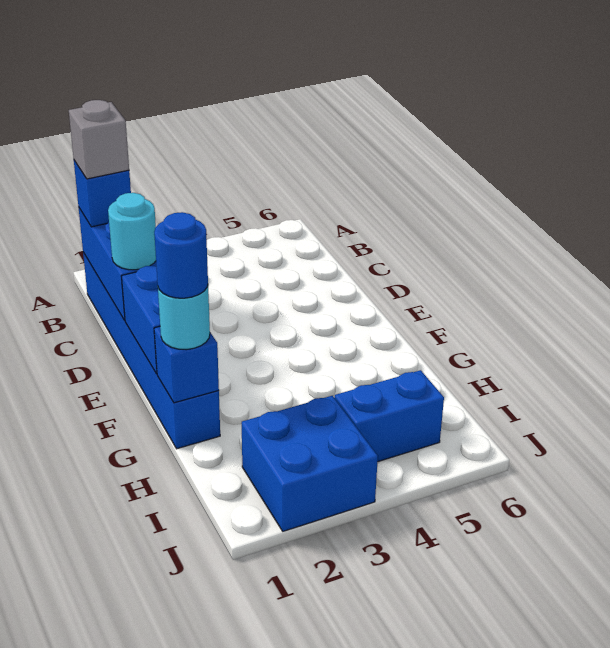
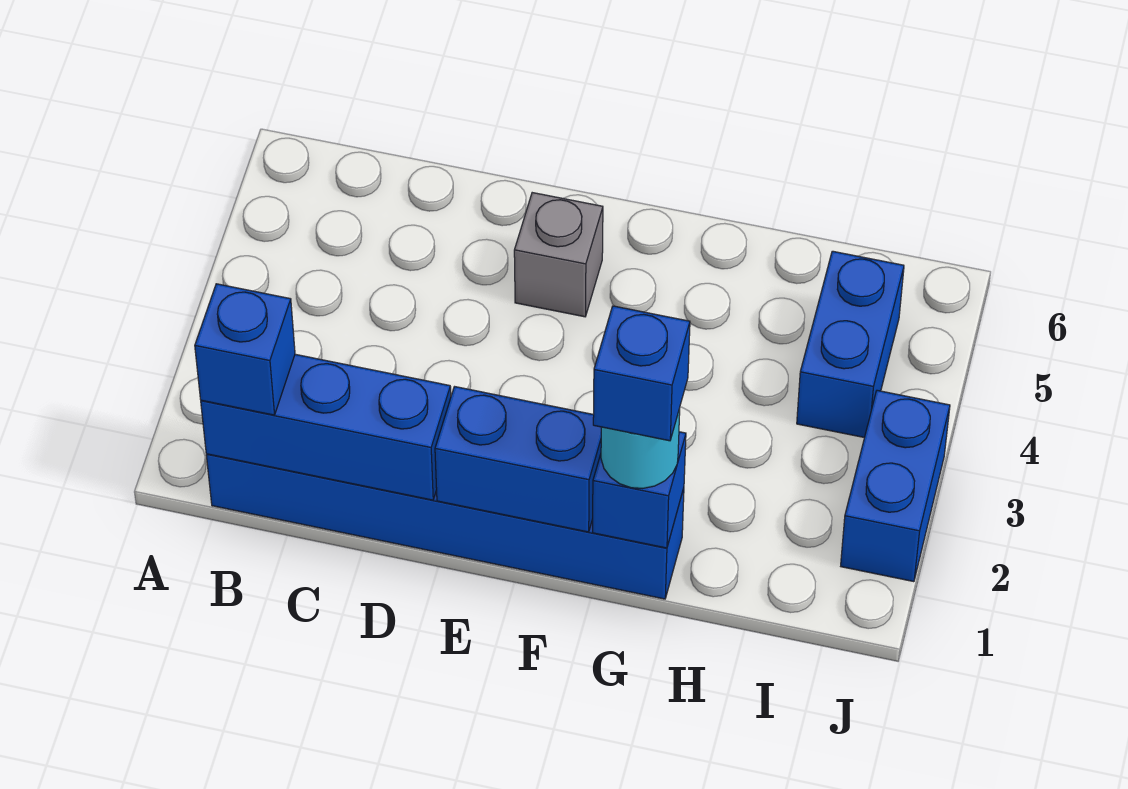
grey brick B1 level 4 -> grey brick E5 level 1
cyan round brick D1 level 3 -> none
blue round brick G1 level 4 -> blue brick G1 level 4
blue brick I2:J3 level 1 -> blue brick J2:J3 level 1

